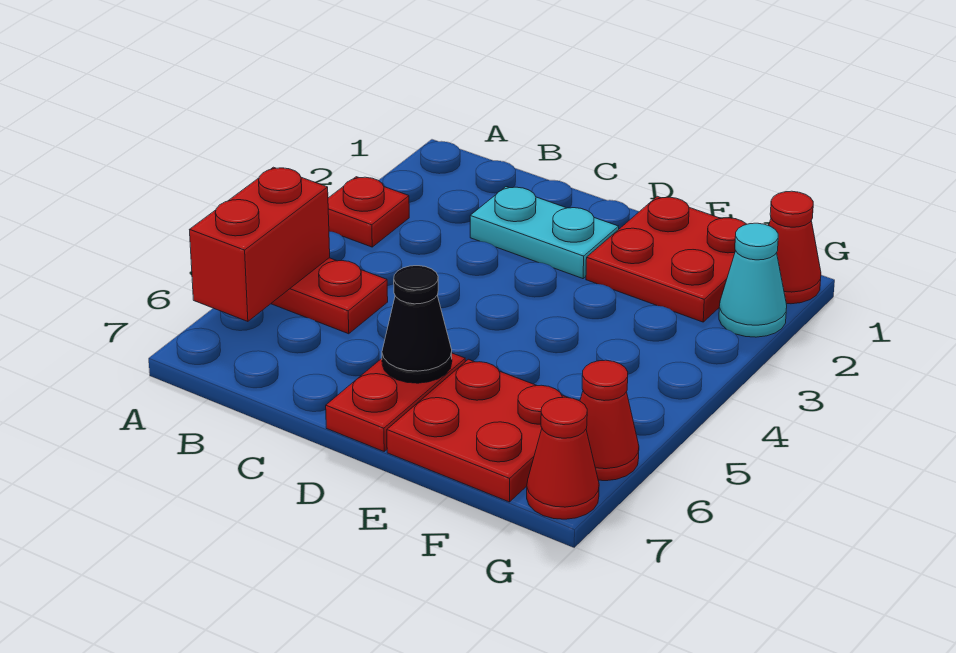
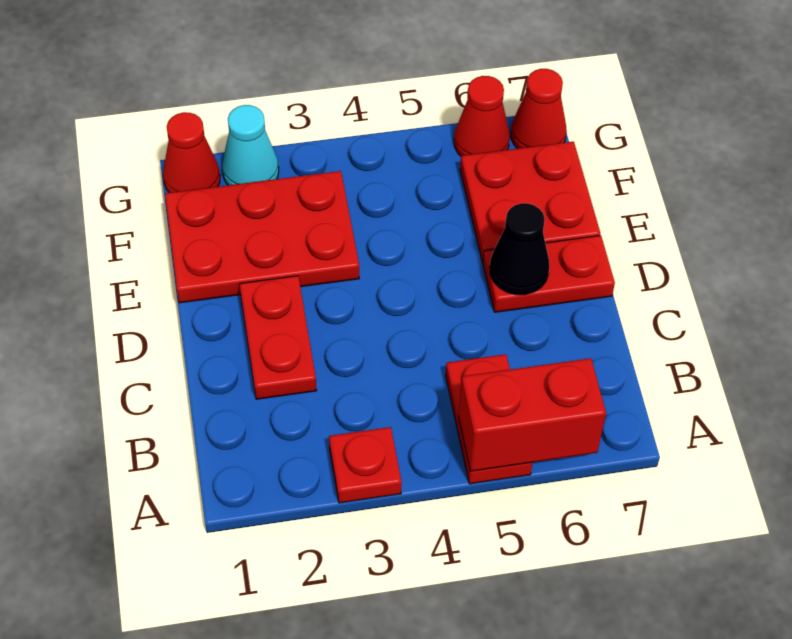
cyan plate C2:D2 level 1 -> red plate C2:D2 level 1
red plate E1:F2 level 1 -> red plate E1:F3 level 1

